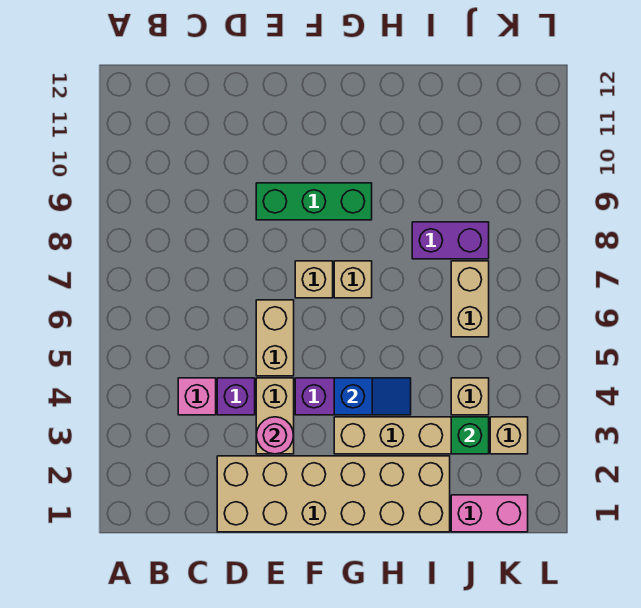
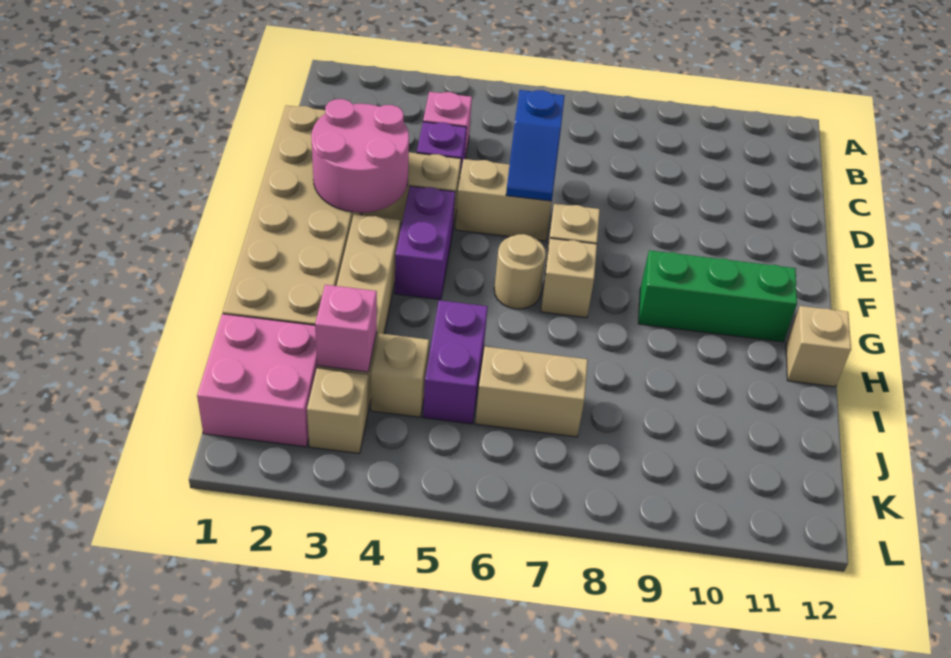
pink round brick E3 level 2 -> pink round brick E2:F3 level 2
green brick E9:G9 level 1 -> green brick G9:G11 level 1
blue slope G4:H4 level 2 top G -> blue slope D6:E6 level 2 top D
none -> tan round brick G6 level 1
none -> tan brick H12 level 1
purple brick I8:J8 level 1 -> purple brick I5:J5 level 1
pink brick J1:K1 level 1 -> pink brick J1:K2 level 1
green brick J3 level 2 -> pink brick J3 level 2

